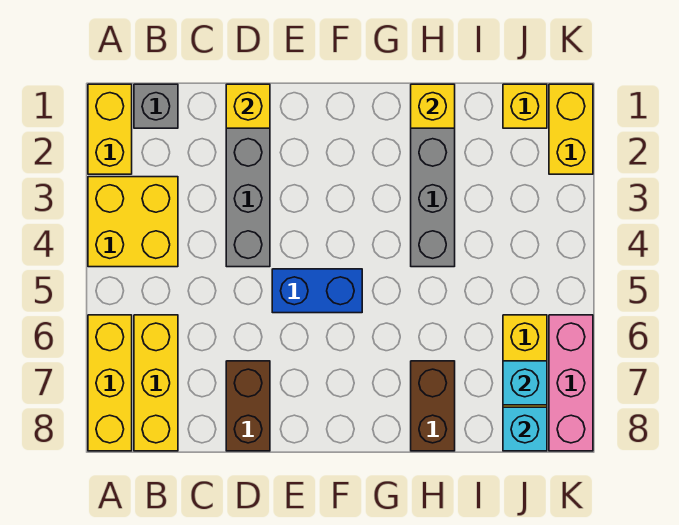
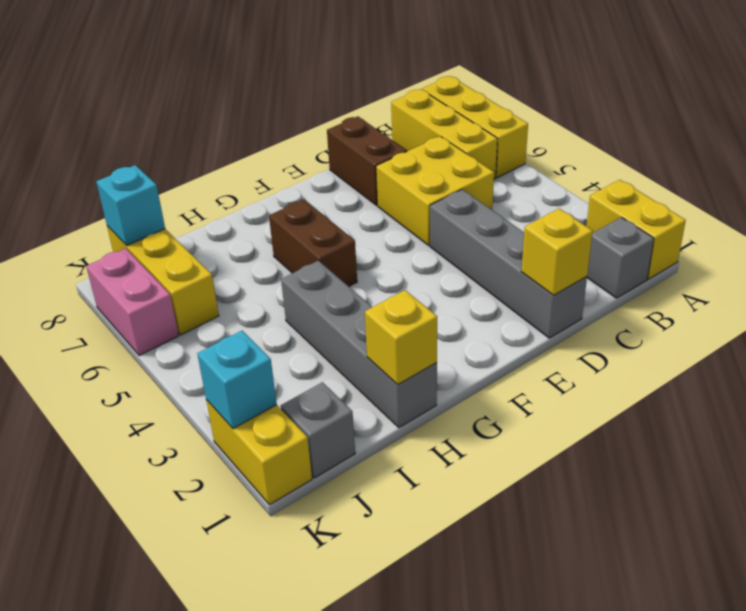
yellow brick A3:B4 level 1 -> yellow brick C5:D6 level 1
blue brick E5:F5 level 1 -> none
brown brick H7:H8 level 1 -> brown brick G5:G6 level 1
yellow brick J1 level 1 -> grey brick J1 level 1
cyan brick J7 level 2 -> cyan brick K2 level 2
pink brick K6:K8 level 1 -> pink brick K6:K7 level 1

